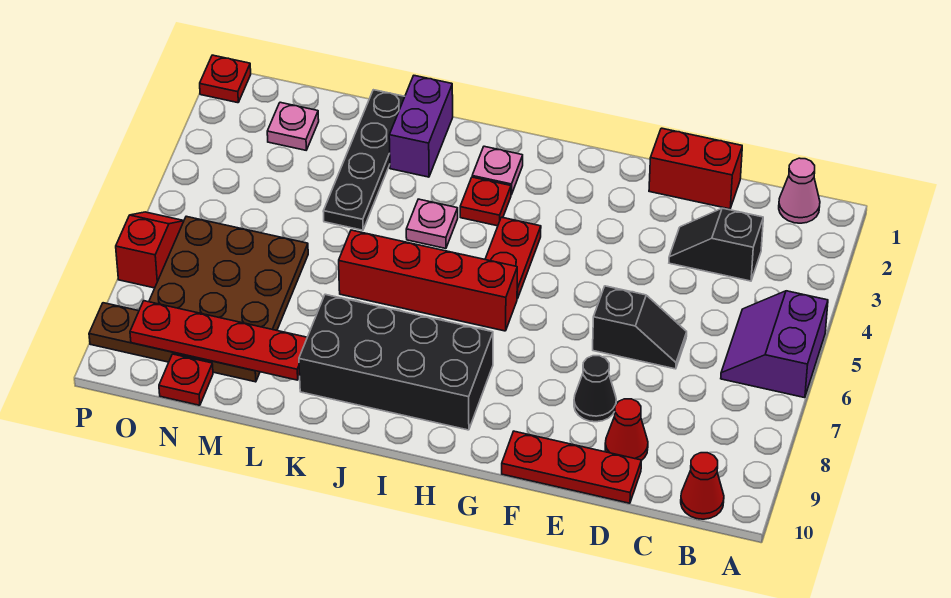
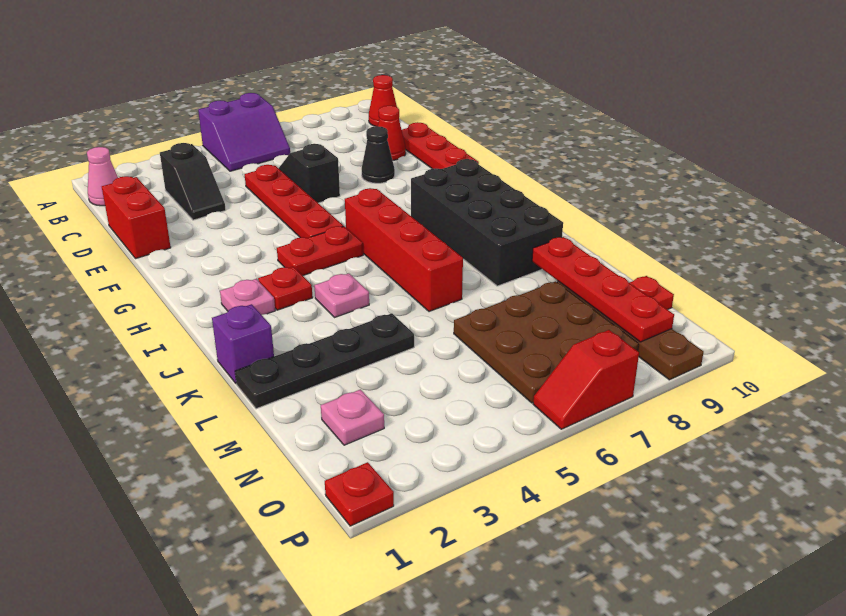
none -> red plate D5:G5 level 1
purple brick K1:K2 level 1 -> purple brick K1 level 1

